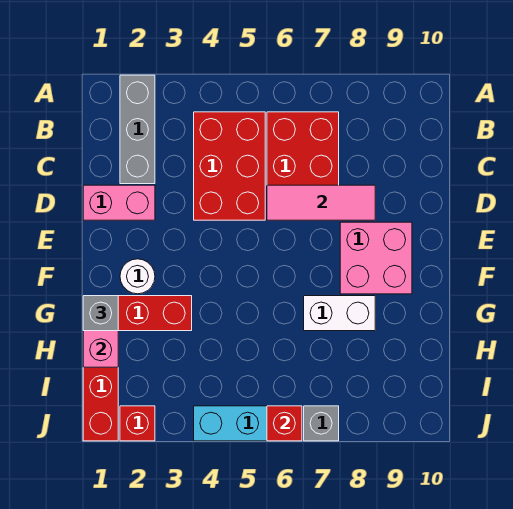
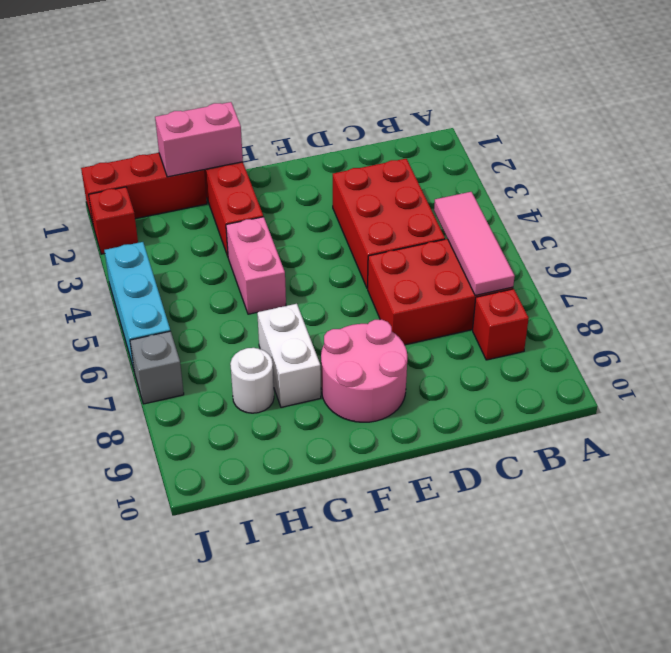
grey brick A2:C2 level 1 -> none
red brick B4:D5 level 1 -> red brick C3:D5 level 1
pink brick D1:D2 level 1 -> pink brick G4:G5 level 1
pink tile D6:D8 level 2 -> pink tile B5:B7 level 2
pink brick E8:F9 level 1 -> pink round brick E8:F9 level 1
white round brick F2 level 1 -> white round brick H8 level 1
grey brick G1 level 3 -> none
red brick J6 level 2 -> red brick B8 level 1

